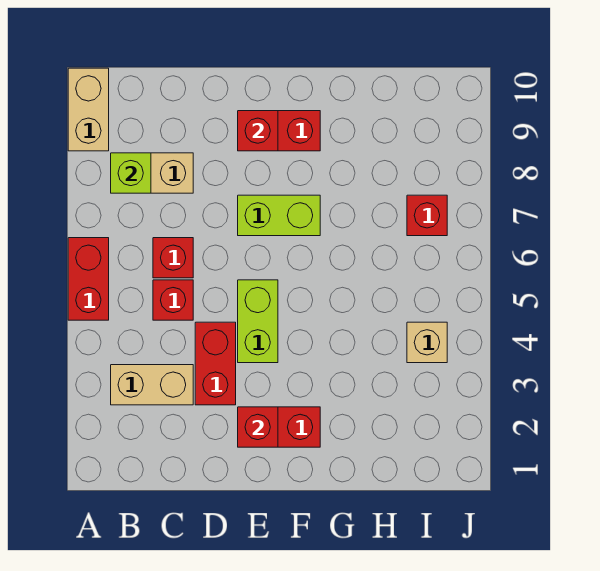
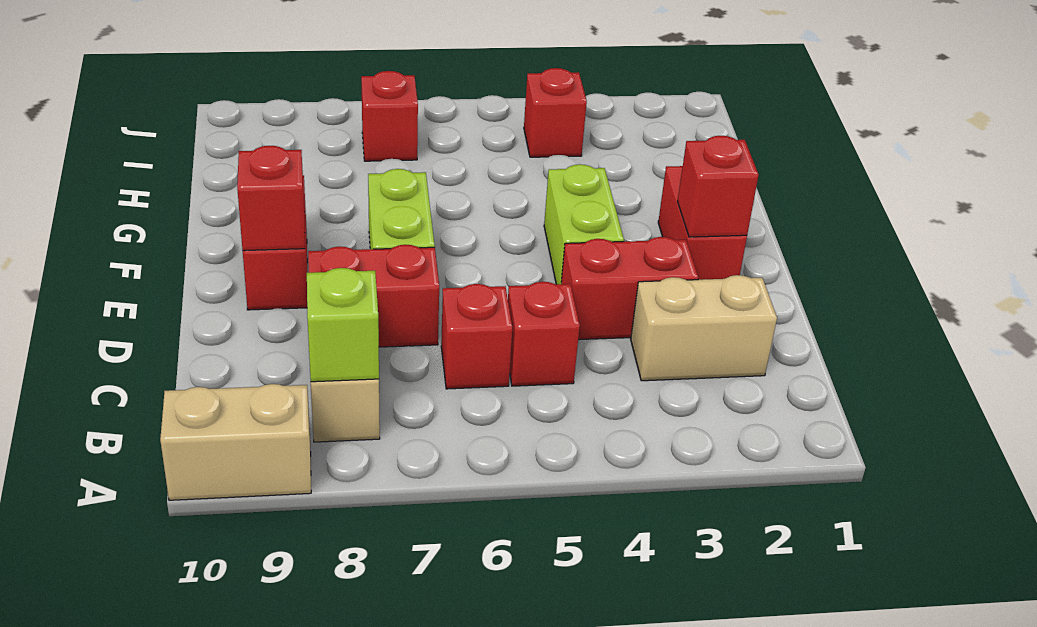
red brick A5:A6 level 1 -> red brick D7:D8 level 1
tan brick B3:C3 level 1 -> tan brick C2:C3 level 1
lime brick E4:E5 level 1 -> lime brick E4:F4 level 1
tan brick I4 level 1 -> red brick I4 level 1

